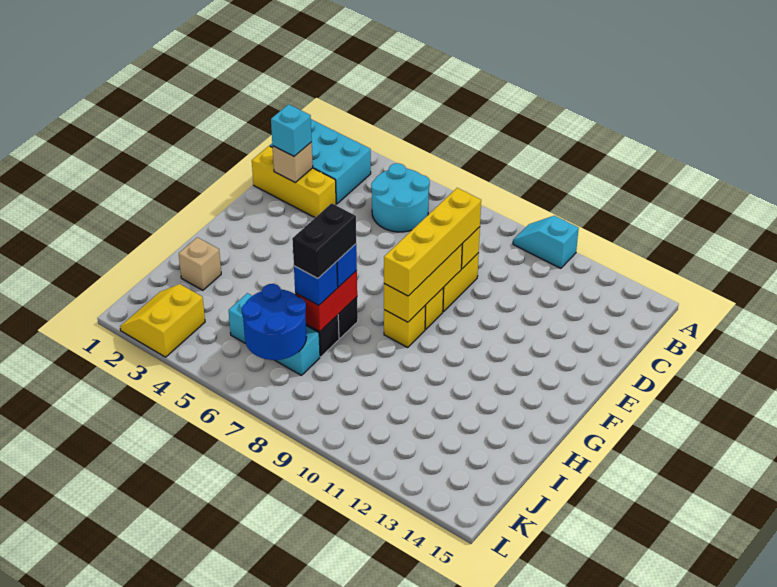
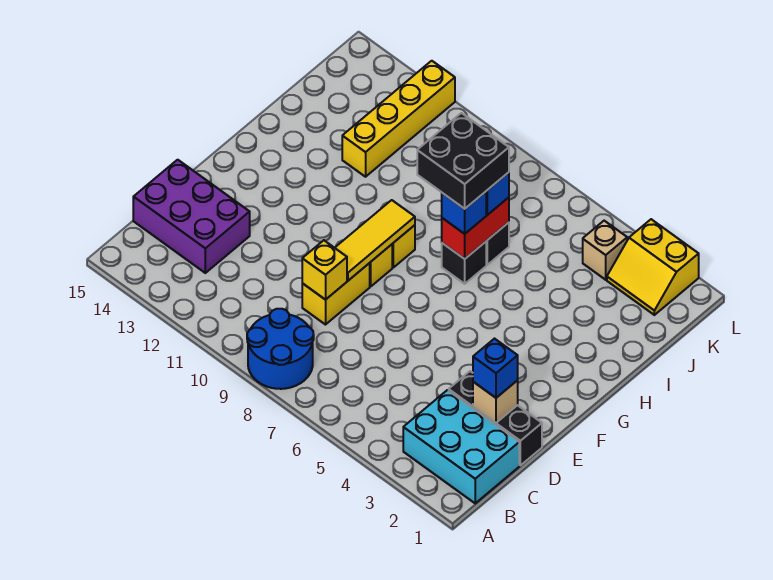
cyan slope A10:A11 level 1 top 11 -> none
cyan round brick B5:C6 level 1 -> none
none -> purple brick C13:D15 level 1
yellow brick D1:D3 level 1 -> black brick D1:D3 level 1
cyan brick D2 level 3 -> blue brick D2 level 3
yellow brick D9:G9 level 3 -> yellow brick I12:L12 level 1
yellow brick E9:G9 level 2 -> yellow tile E9:G9 level 2
black brick H7:I7 level 4 -> black brick H7:I8 level 4
tan brick I2 level 1 -> tan brick K4 level 1
cyan brick J5:J7 level 1 -> none
blue round brick J6:K7 level 2 -> blue round brick A8:B9 level 1
yellow slope K2:L3 level 1 top 3 -> yellow slope K2:L3 level 1 top L

